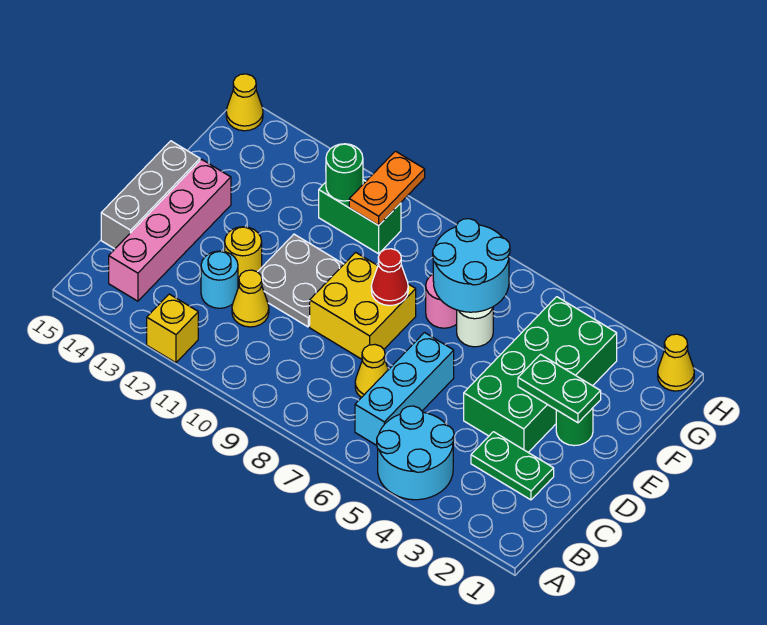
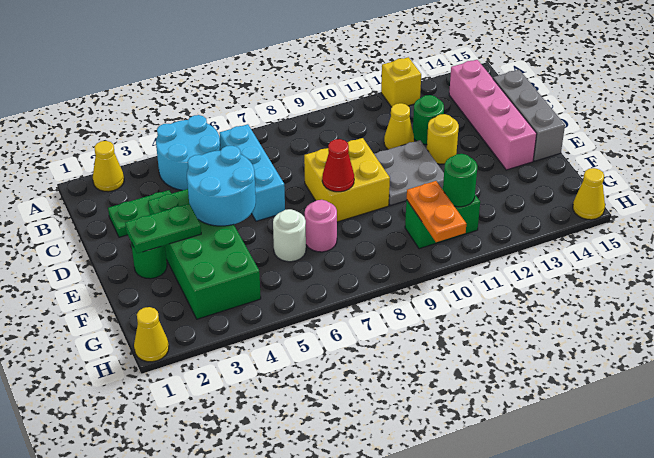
yellow cone C7 level 1 -> yellow cone A2 level 1
cyan round brick C12 level 1 -> green round brick C12 level 1
cyan round brick F6:G7 level 2 -> cyan round brick D4:E5 level 2

